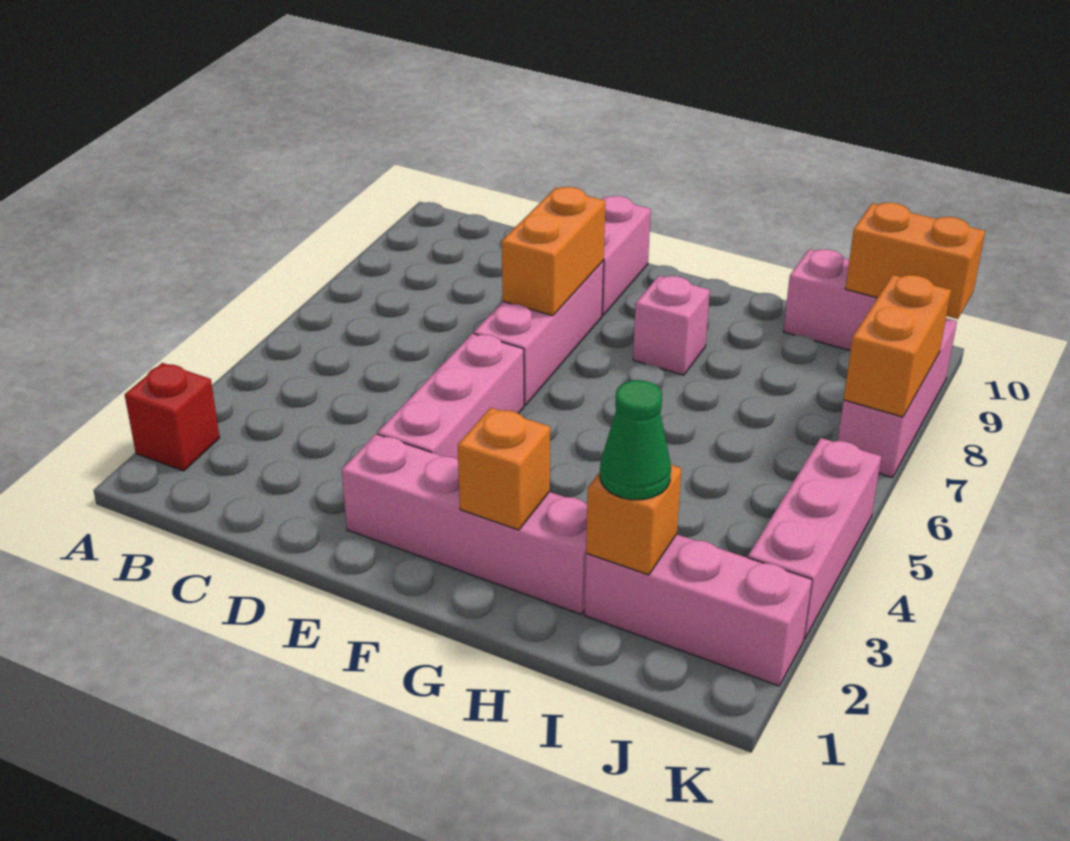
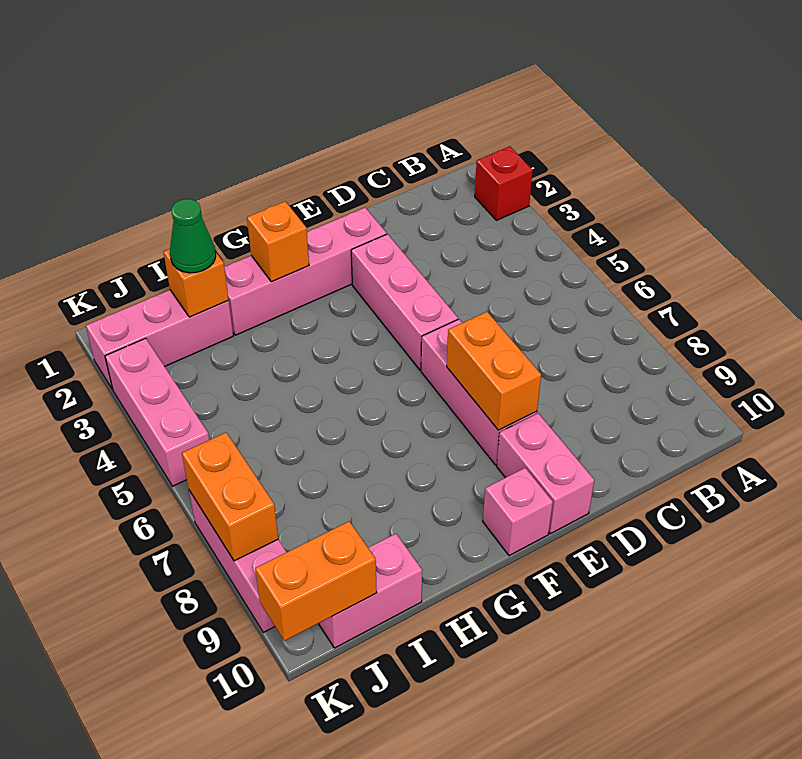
pink brick G8 level 1 -> pink brick F10 level 1

